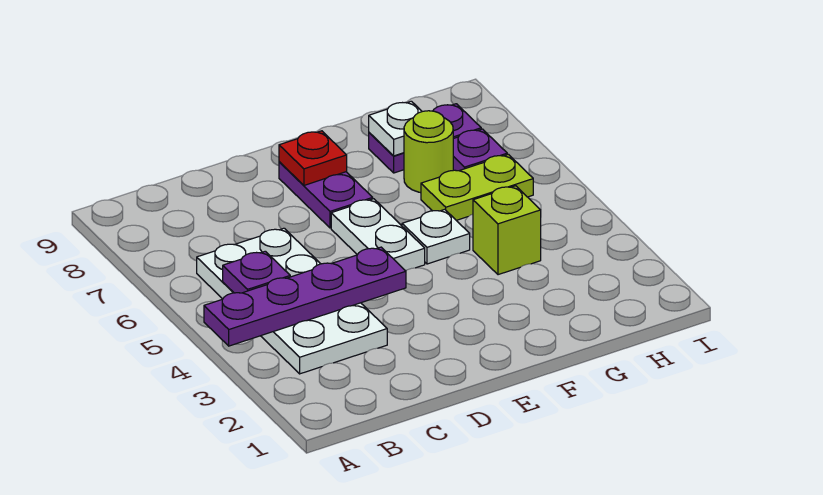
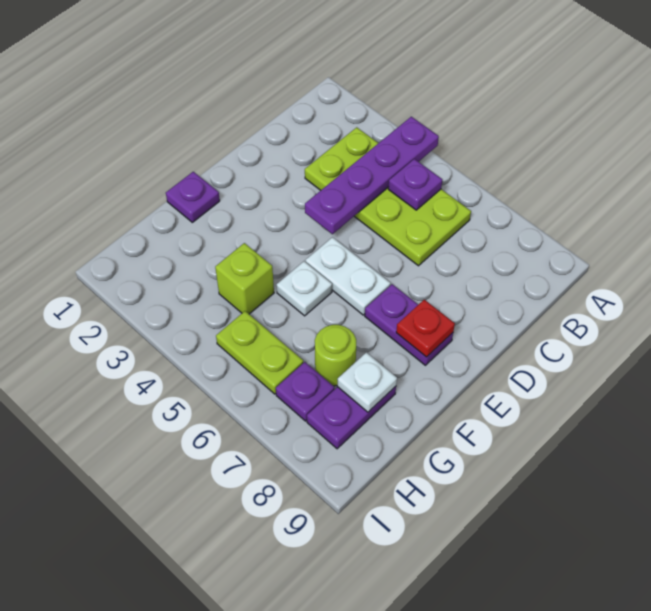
white plate B3:C6 level 1 -> lime plate B3:C6 level 1
none -> purple plate F1 level 1
lime plate G6:H6 level 1 -> lime plate H5:H6 level 1

